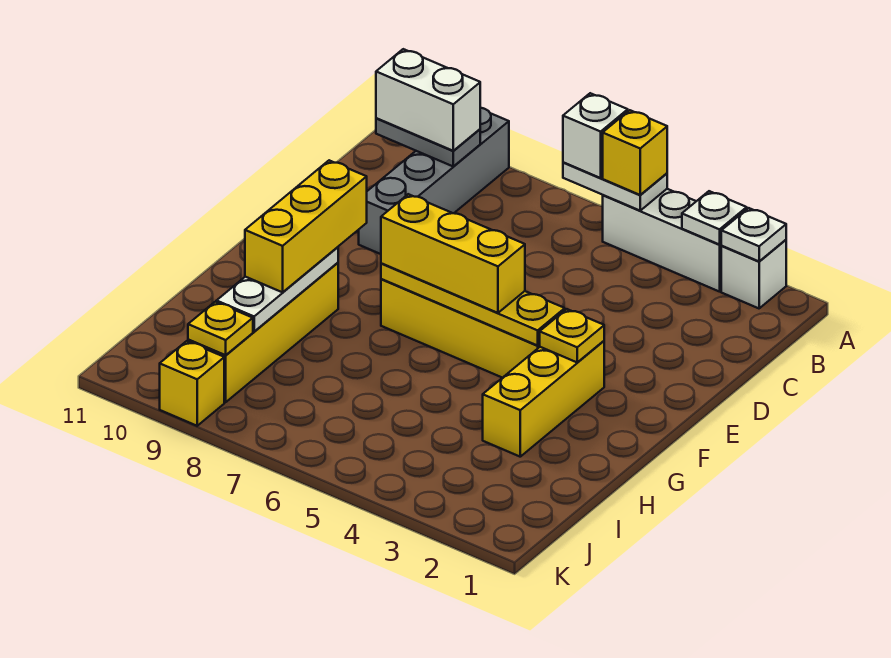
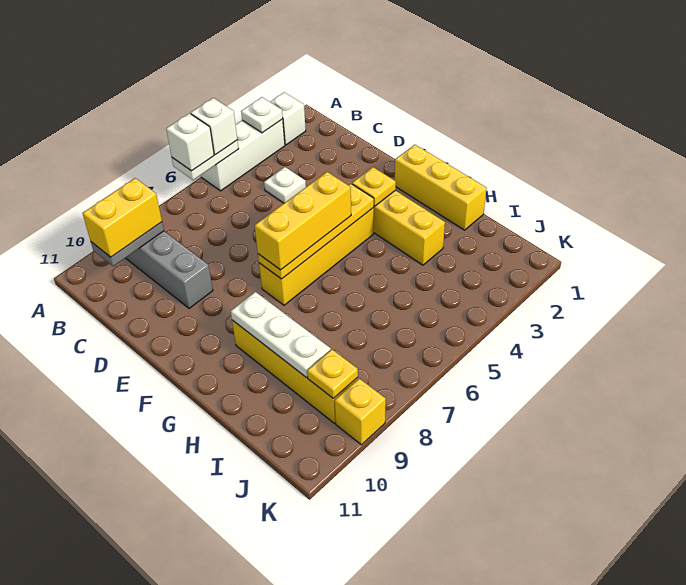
white plate A2 level 2 -> white plate C4 level 1
yellow brick A5 level 3 -> white brick A5 level 3
white brick B9:B10 level 3 -> yellow brick B9:B10 level 3
yellow brick F9:H9 level 3 -> yellow brick F1:H1 level 1

